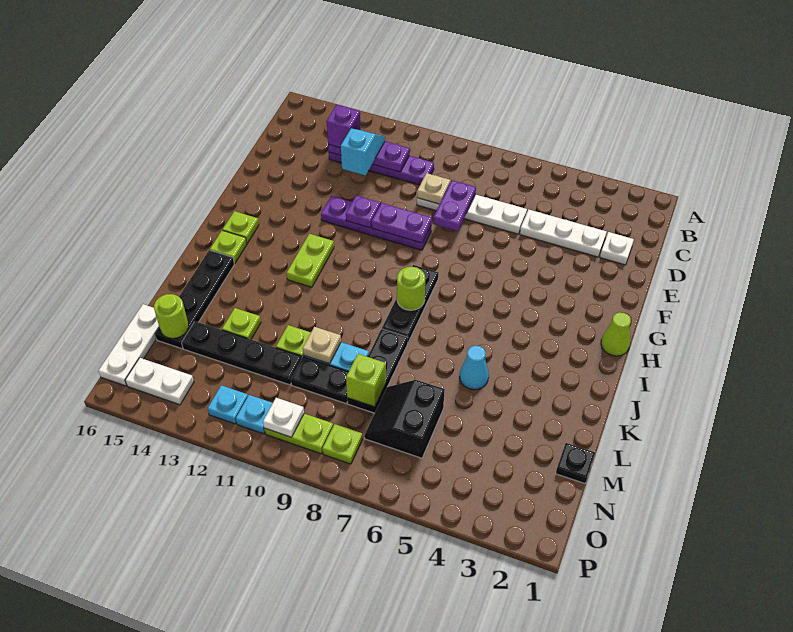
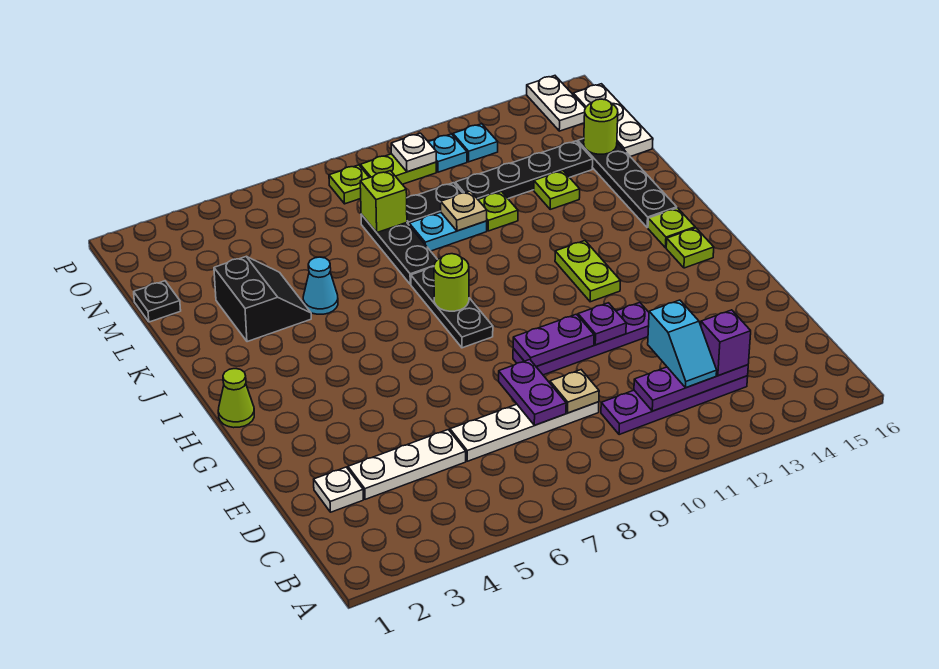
black slope M6:N7 level 1 top 6 -> black slope K3:L4 level 1 top 3
white plate O14:O15 level 1 -> white plate O15:P15 level 1

